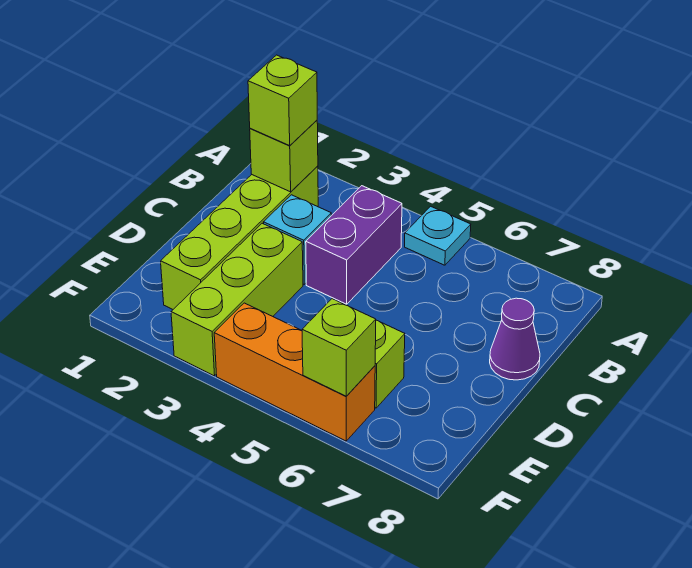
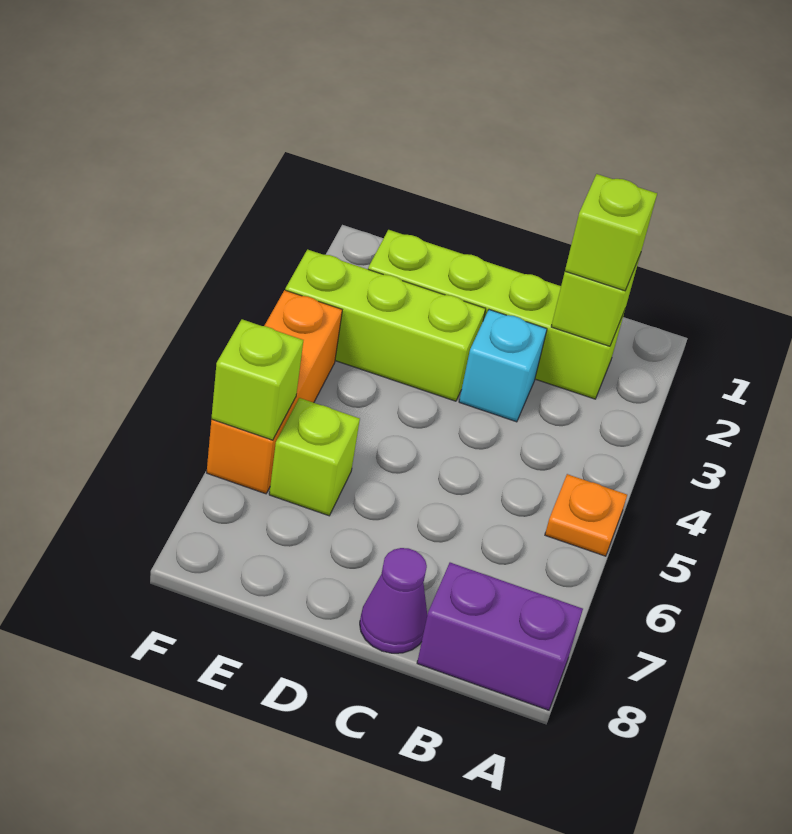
cyan plate A5 level 1 -> orange plate A5 level 1
purple brick B4:C4 level 1 -> purple brick A8:B8 level 1

